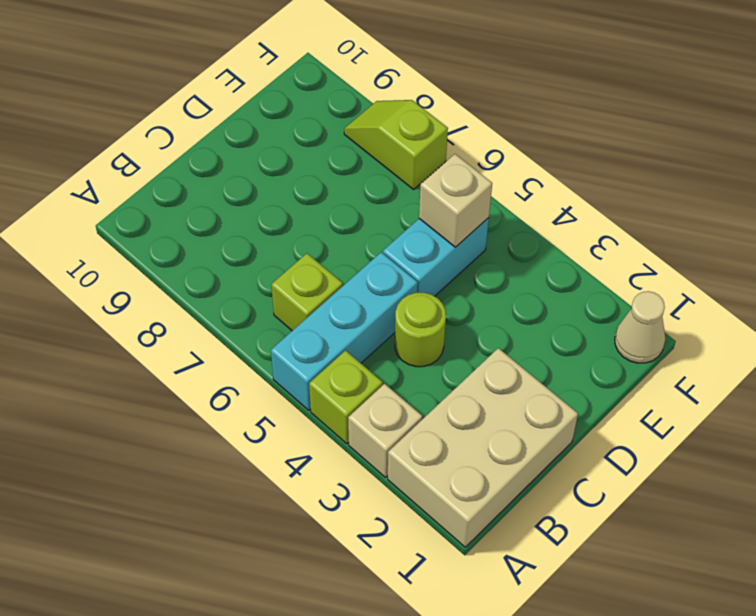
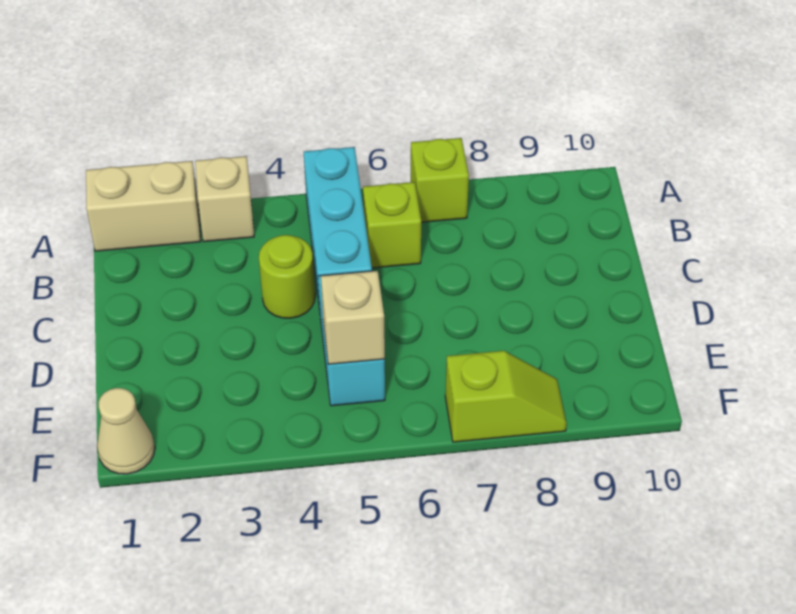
tan brick A1:C2 level 1 -> tan brick A1:A2 level 1
lime brick A4 level 1 -> lime brick A7 level 1

